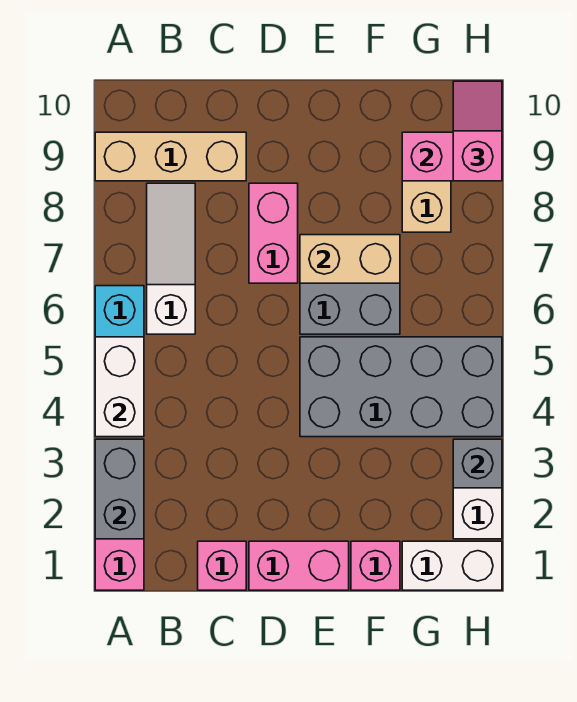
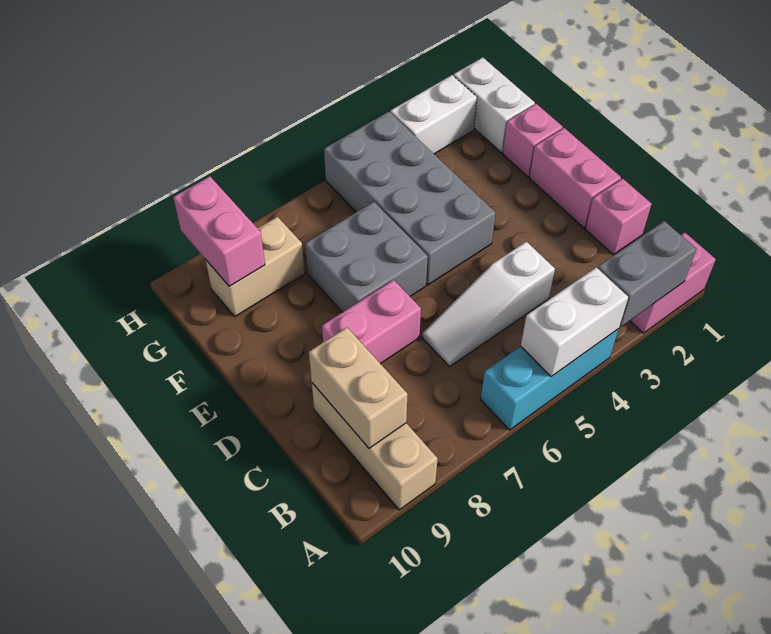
white slope B6:B8 level 1 top 6 -> white slope C4:C6 level 1 top 4
tan brick E7:F7 level 2 -> tan brick B9:C9 level 2
grey brick H3 level 2 -> none
pink slope H9:H10 level 3 top 9 -> none

